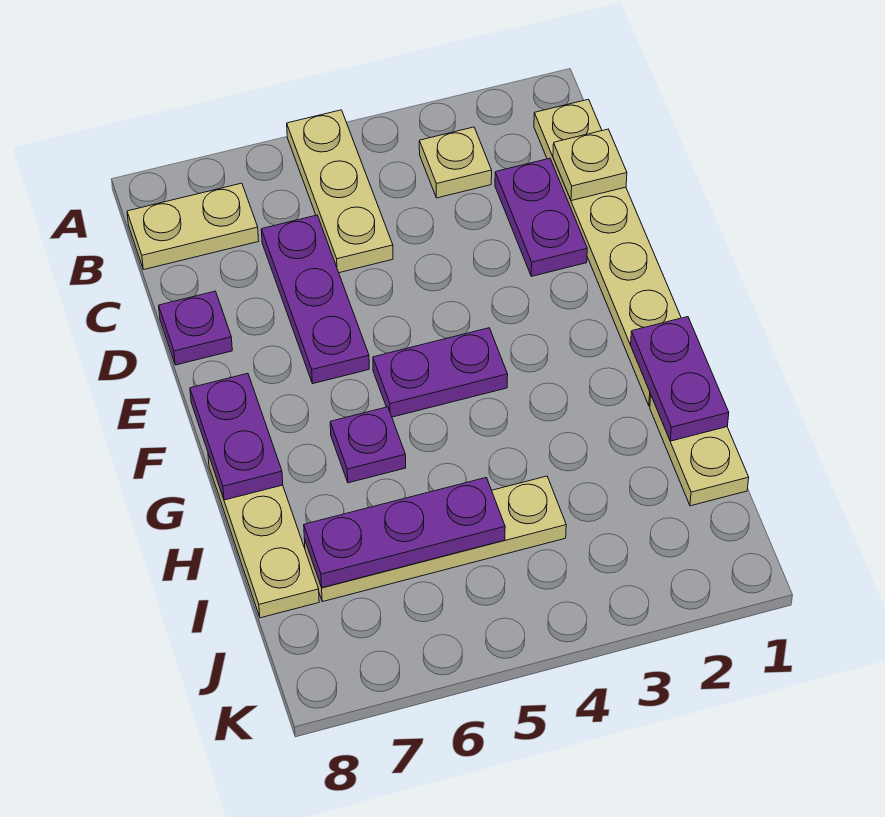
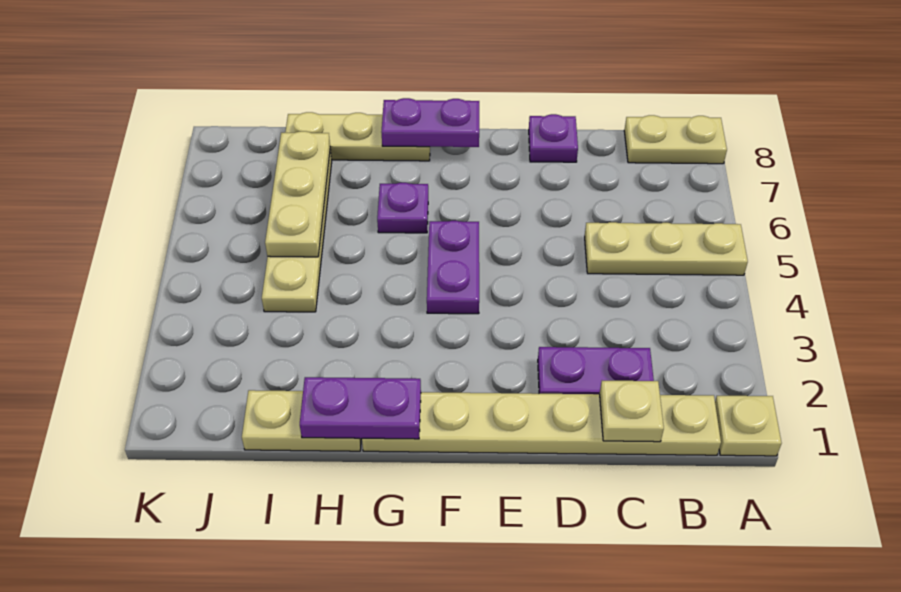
tan plate B3 level 1 -> tan plate A1 level 1
tan plate B7:B8 level 1 -> tan plate A8:B8 level 1
purple plate C6:E6 level 1 -> none
purple plate I5:I7 level 2 -> tan plate I5:I7 level 2

